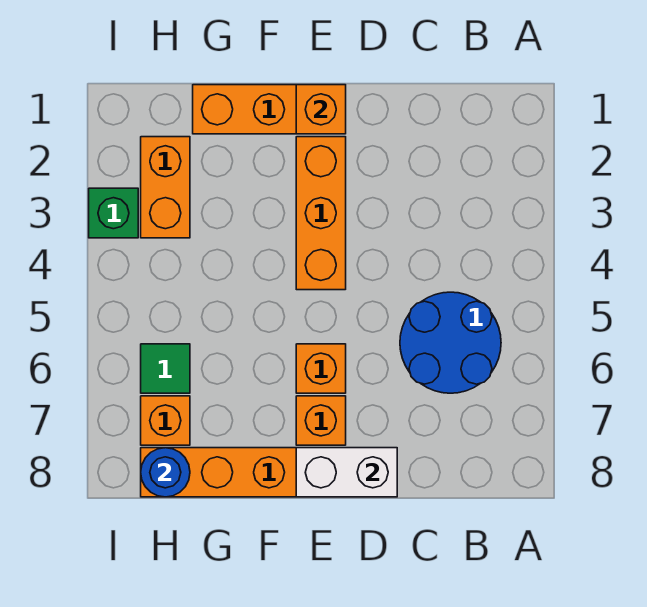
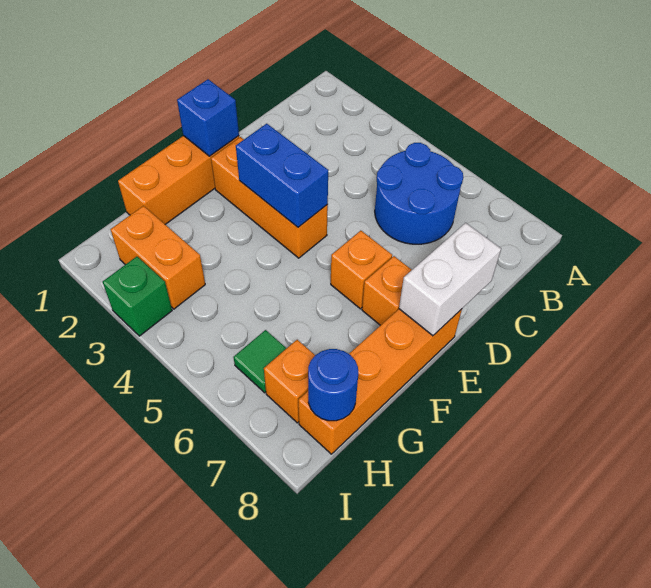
orange brick E1 level 2 -> blue brick E1 level 2
none -> blue brick E3:E4 level 2

